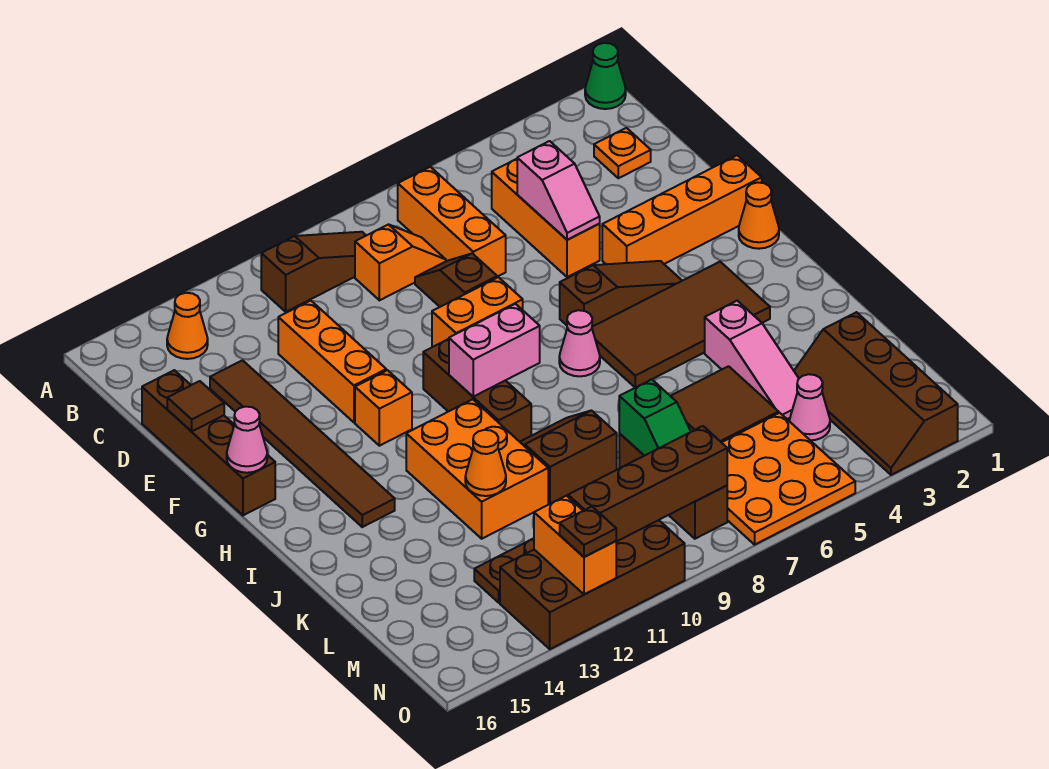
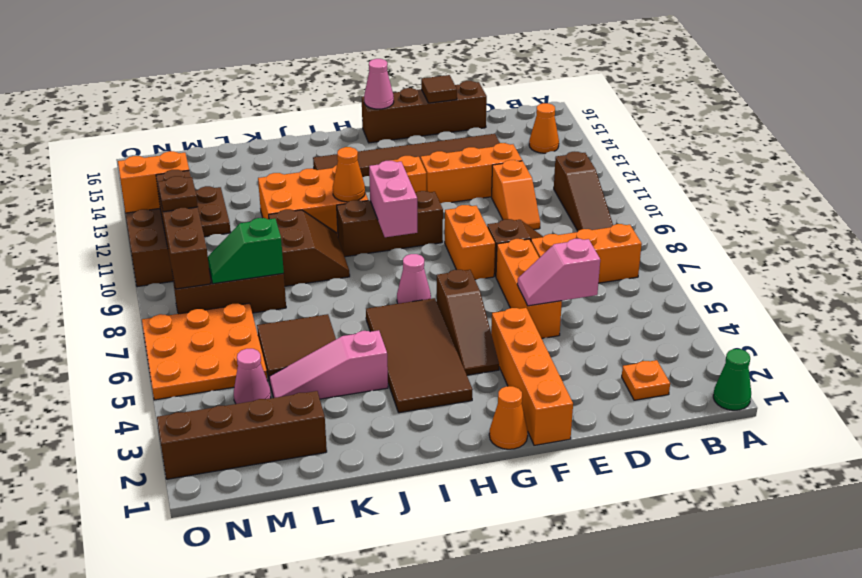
orange brick C5:E5 level 1 -> orange brick E5:E7 level 1
orange slope C8:C9 level 1 top 9 -> orange slope D10:D11 level 1 top 11
orange cone K12 level 2 -> orange cone I11 level 2
brown plate O12 level 3 -> brown plate N10 level 3

